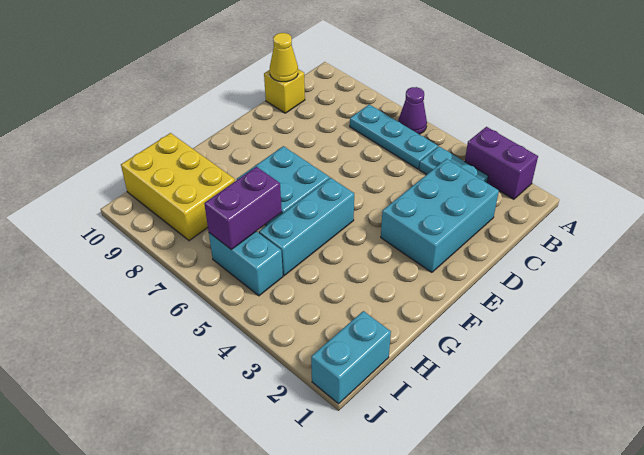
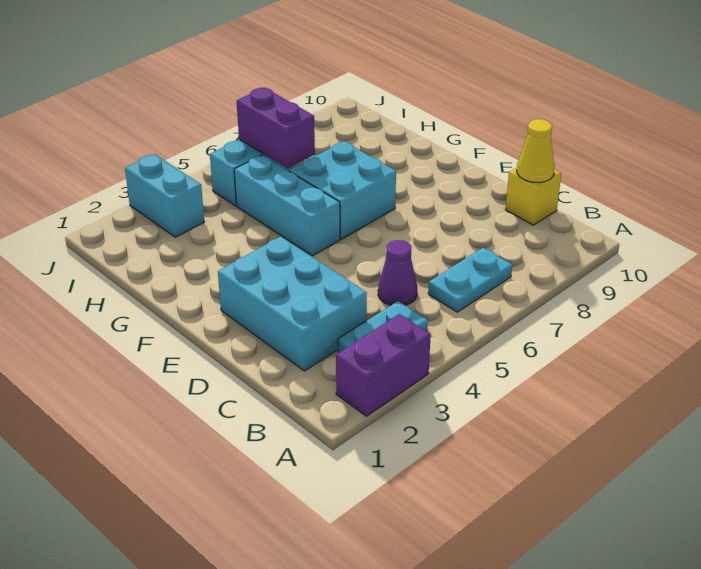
purple cone A6 level 1 -> purple cone C5 level 1
cyan plate B5:B7 level 1 -> cyan plate B6:B7 level 1
yellow brick H8:I10 level 1 -> none
cyan brick I1:J1 level 1 -> cyan brick I3:J3 level 1

